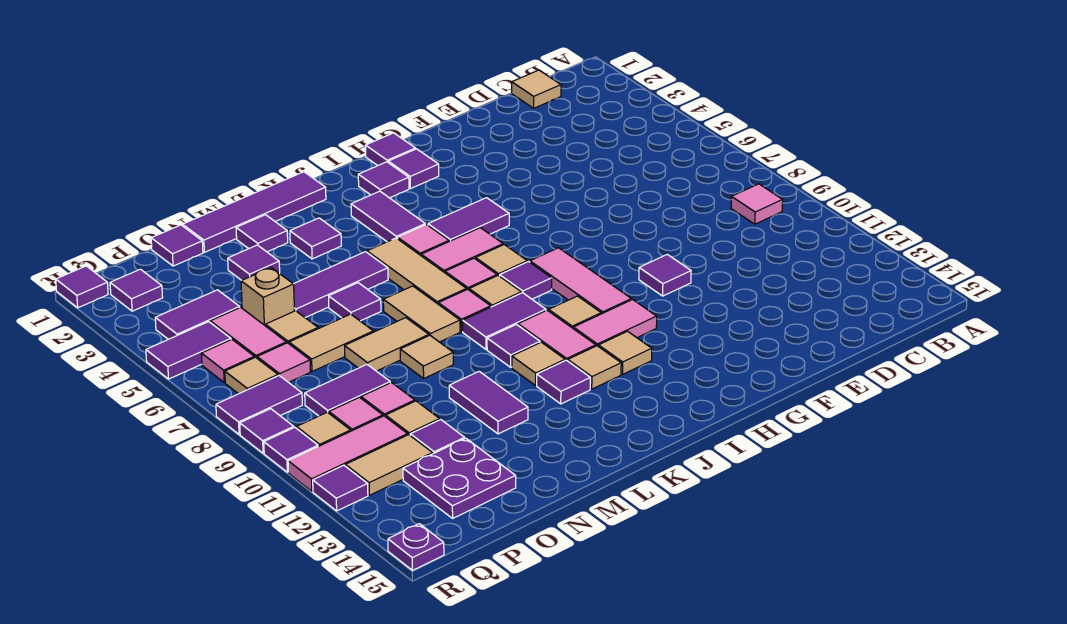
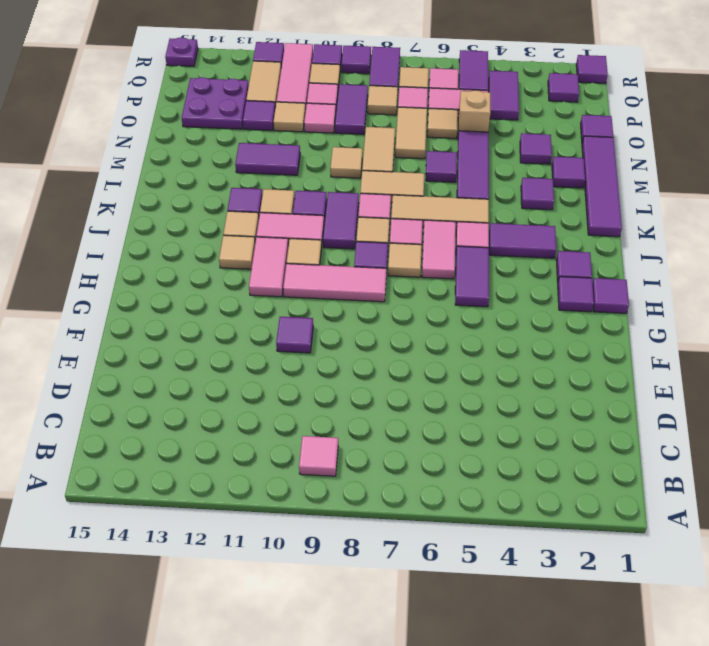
tan tile C1 level 1 -> tan tile P8 level 1

